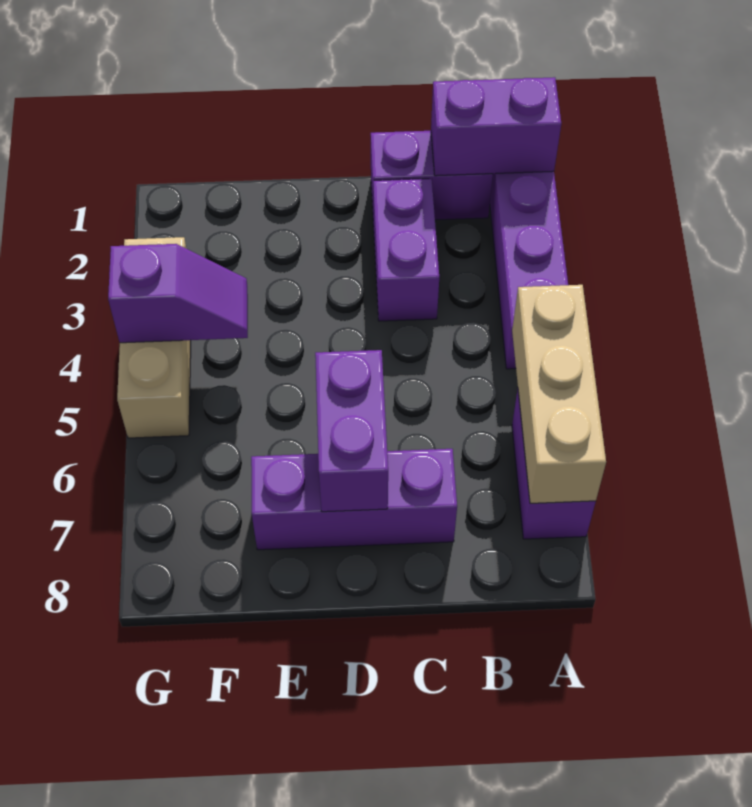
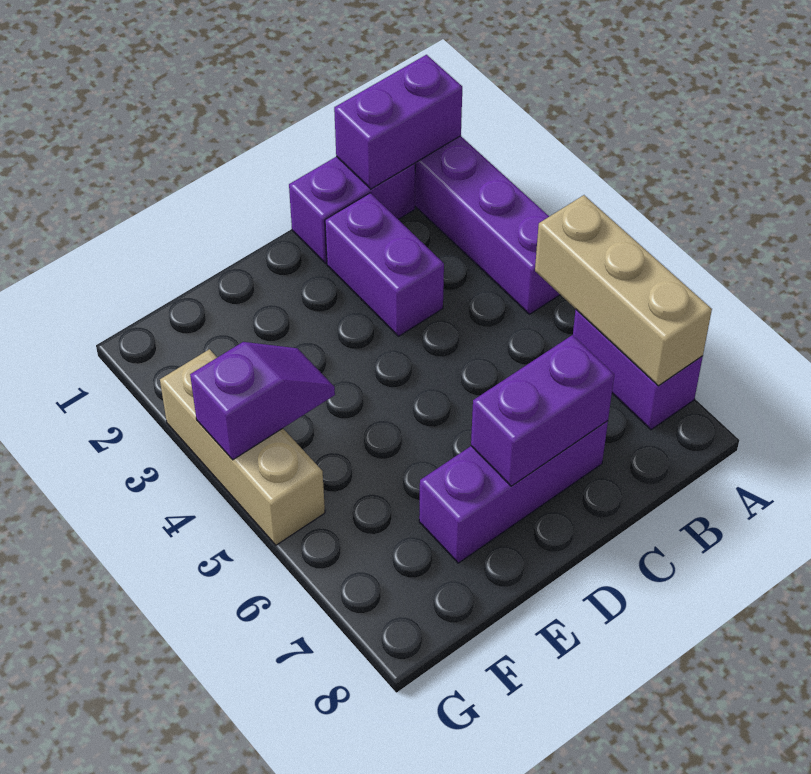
purple brick D6:D7 level 2 -> purple brick C7:D7 level 2

